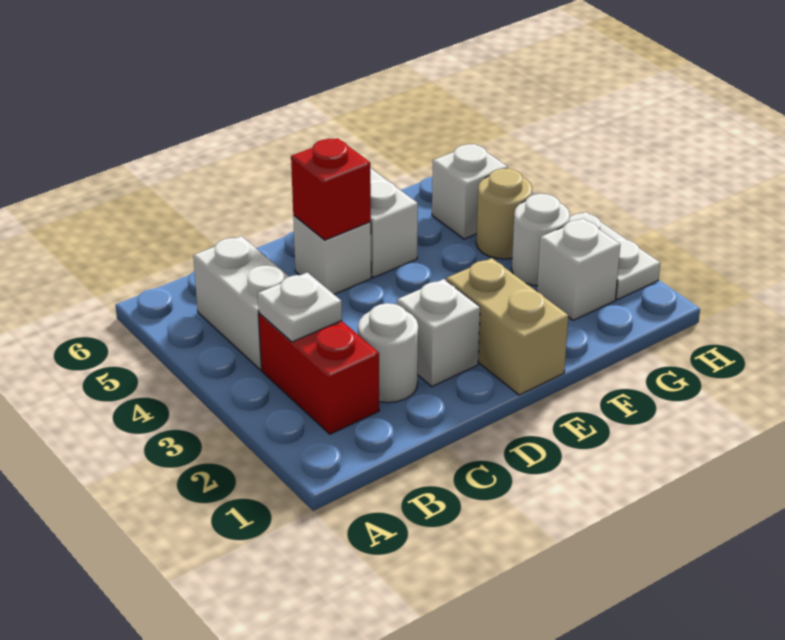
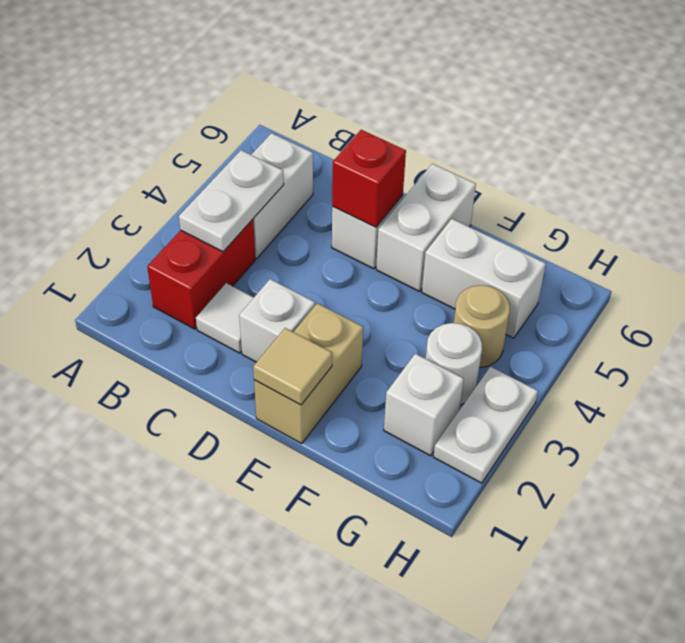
white plate B3 level 2 -> white plate B3:B4 level 2
white round brick C2 level 1 -> white tile C2 level 1
none -> tan tile E1 level 2
white brick G5 level 1 -> white brick F5:G5 level 1

